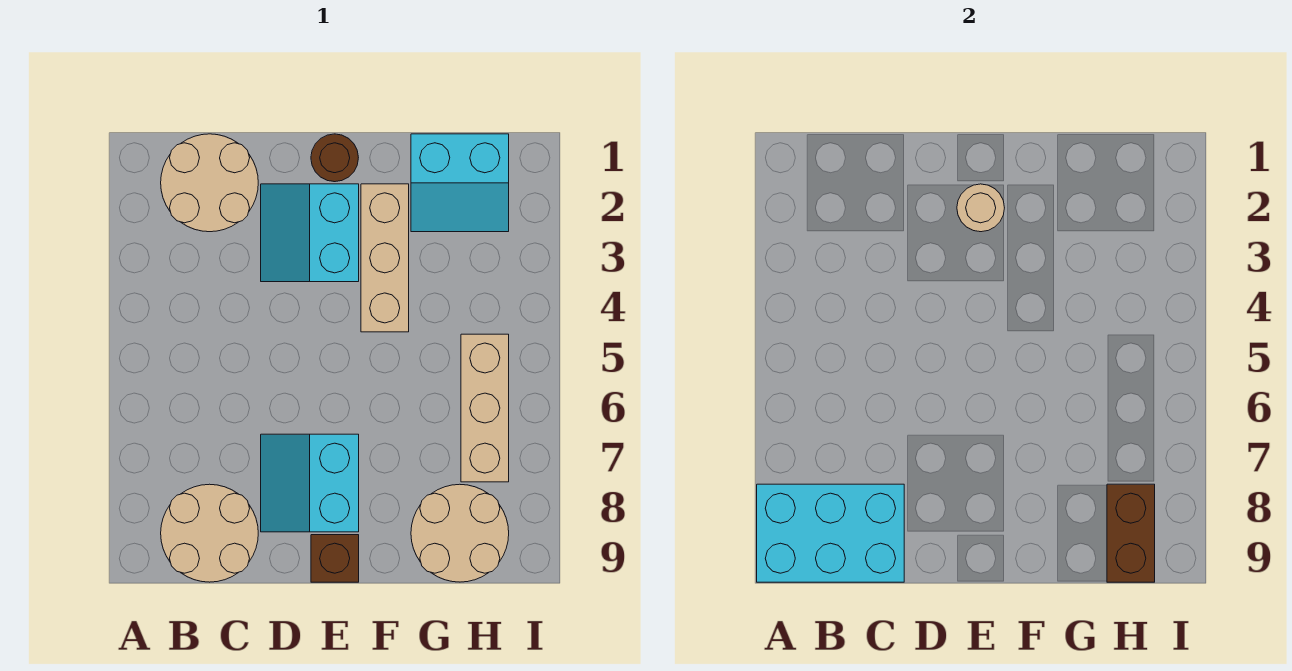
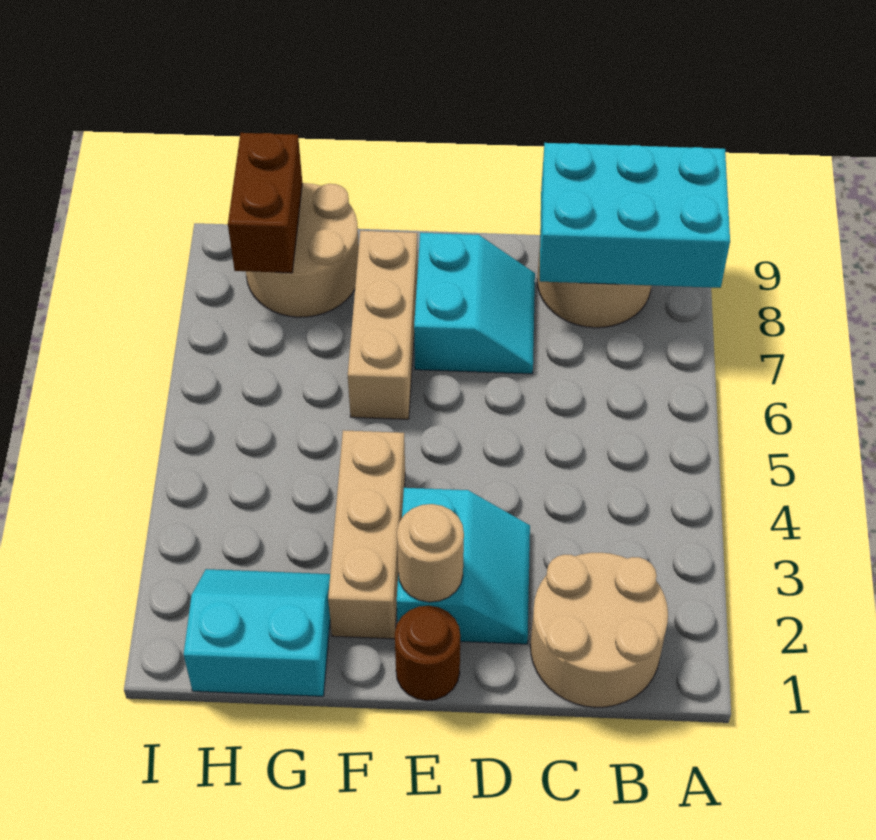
brown brick E9 level 1 -> none
tan brick H5:H7 level 1 -> tan brick F6:F8 level 1

